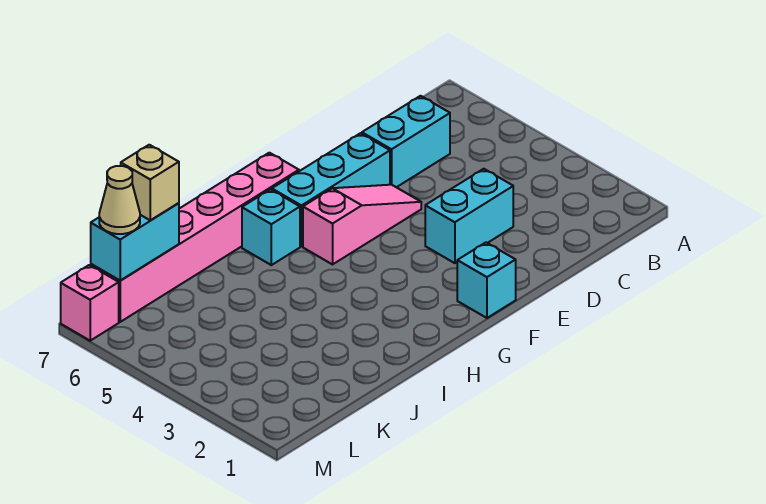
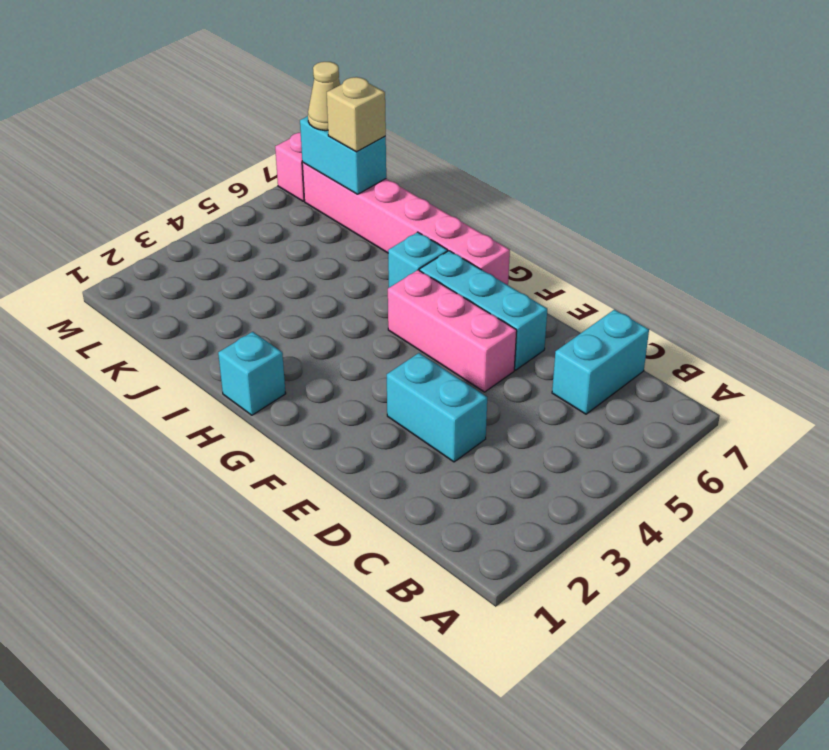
cyan brick C6:D6 level 1 -> cyan brick C6:C7 level 1
pink slope E5:G5 level 1 top G -> pink brick E5:G5 level 1
cyan brick F1 level 1 -> cyan brick H1 level 1

